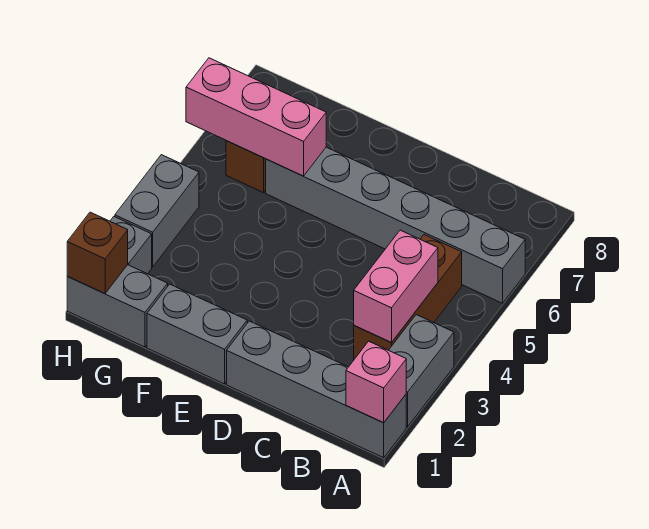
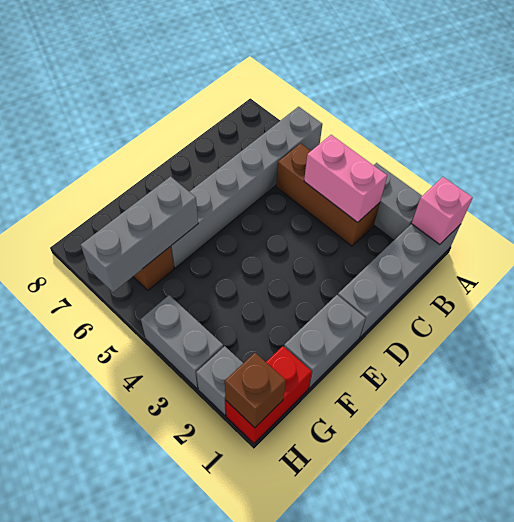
pink brick F6:H6 level 2 -> grey brick F6:H6 level 2
grey brick G1:H1 level 1 -> red brick G1:H1 level 1

